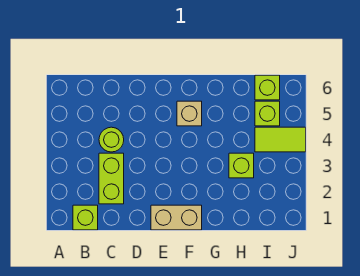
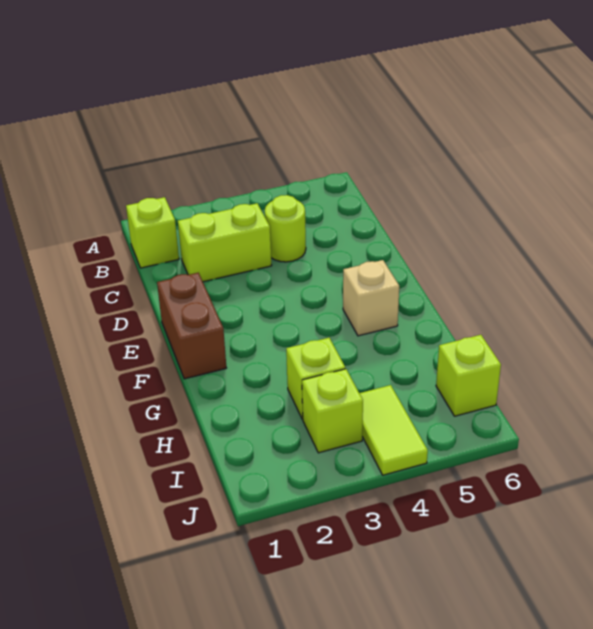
tan brick E1:F1 level 1 -> brown brick E1:F1 level 1
lime brick I5 level 1 -> lime brick I3 level 1

